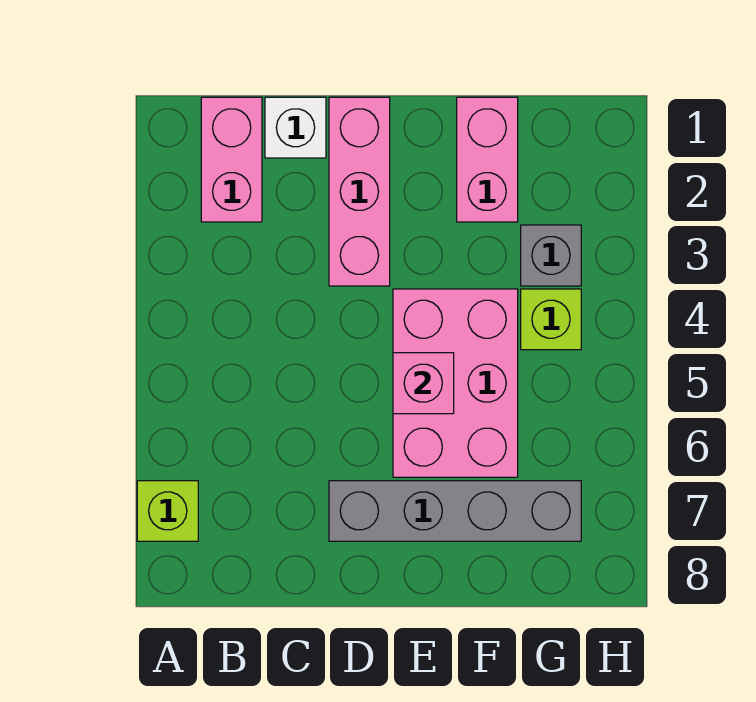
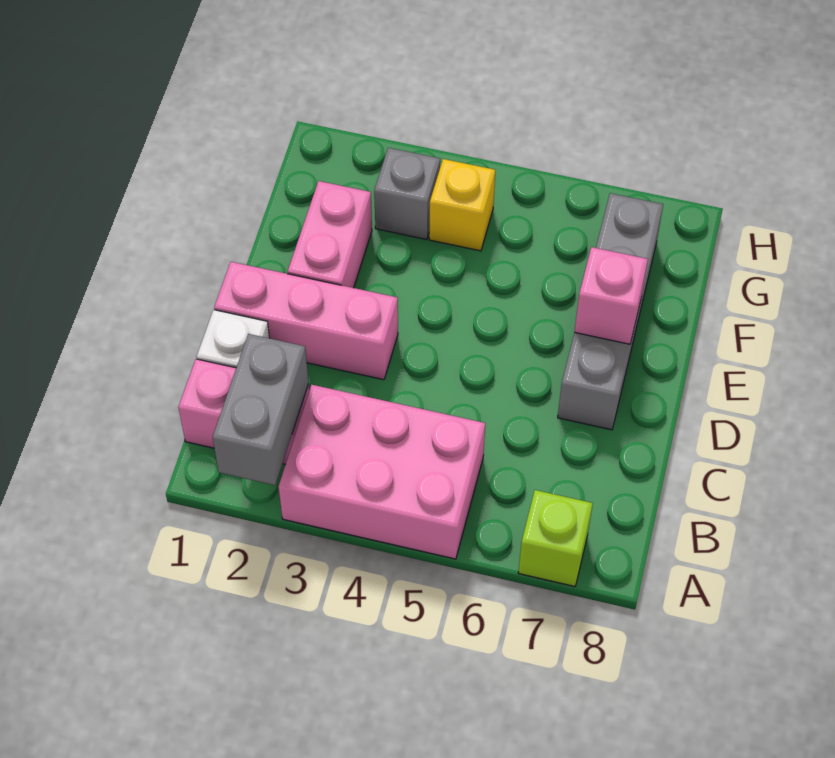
none -> grey brick A2:B2 level 2
pink brick E4:F6 level 1 -> pink brick A3:B5 level 1
pink brick E5 level 2 -> pink brick E7 level 2
pink brick F1:F2 level 1 -> pink brick E2:F2 level 1
lime brick G4 level 1 -> yellow brick G4 level 1

